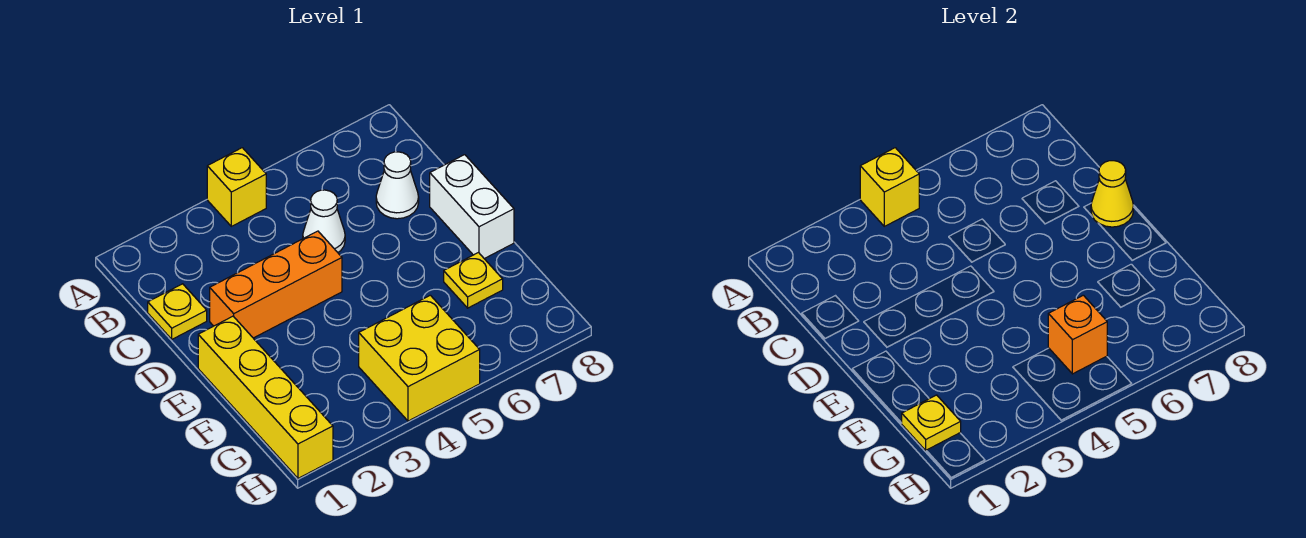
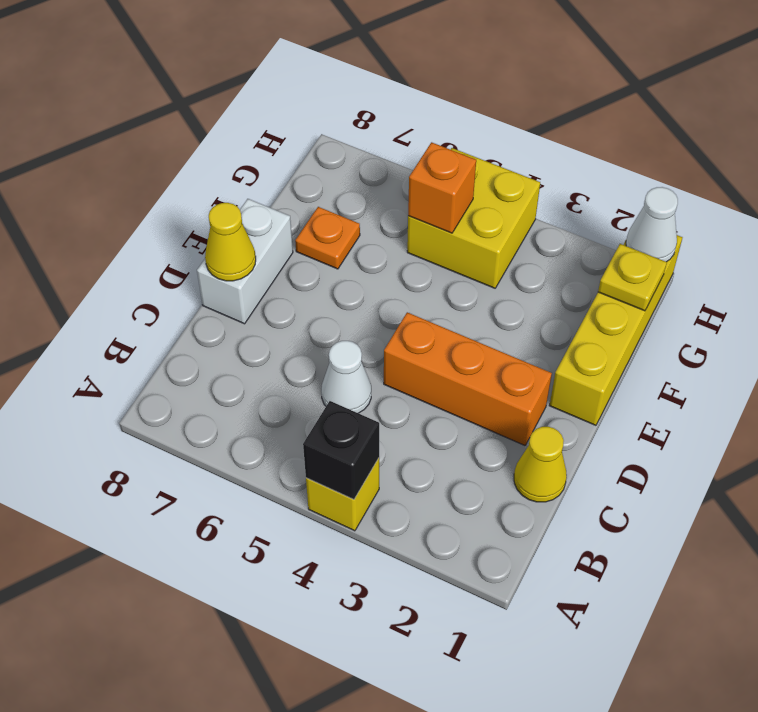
yellow brick A4 level 2 -> black brick A4 level 2
yellow plate C1 level 1 -> yellow cone C1 level 1
white cone C7 level 1 -> white cone H1 level 2
yellow plate F7 level 1 -> orange plate F7 level 1

